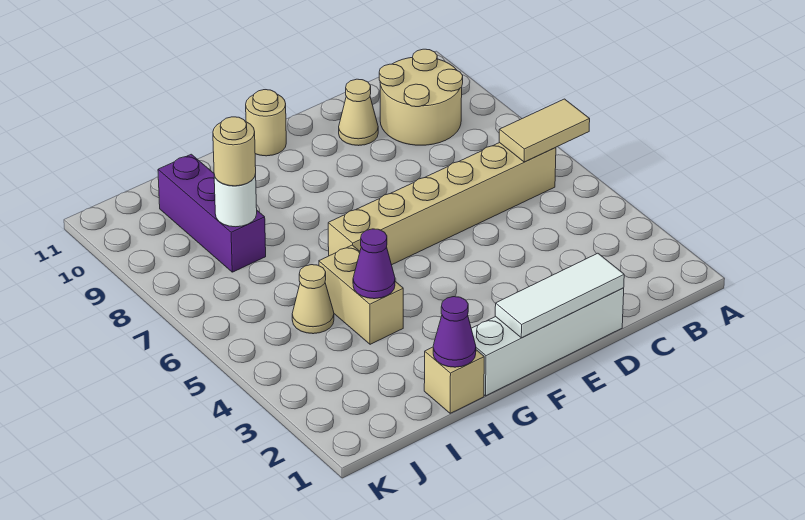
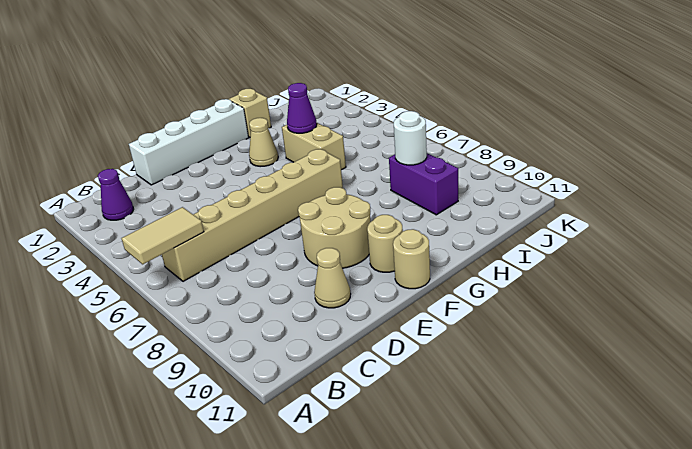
tan round brick B9:C10 level 1 -> tan round brick E8:F9 level 1
white tile D1:F1 level 2 -> none
purple cone H1 level 2 -> purple cone B2 level 1
tan cone I5 level 1 -> tan cone G3 level 1
purple brick I8:I10 level 1 -> purple brick I8:I9 level 1
tan round brick I8 level 3 -> tan round brick F10 level 1

